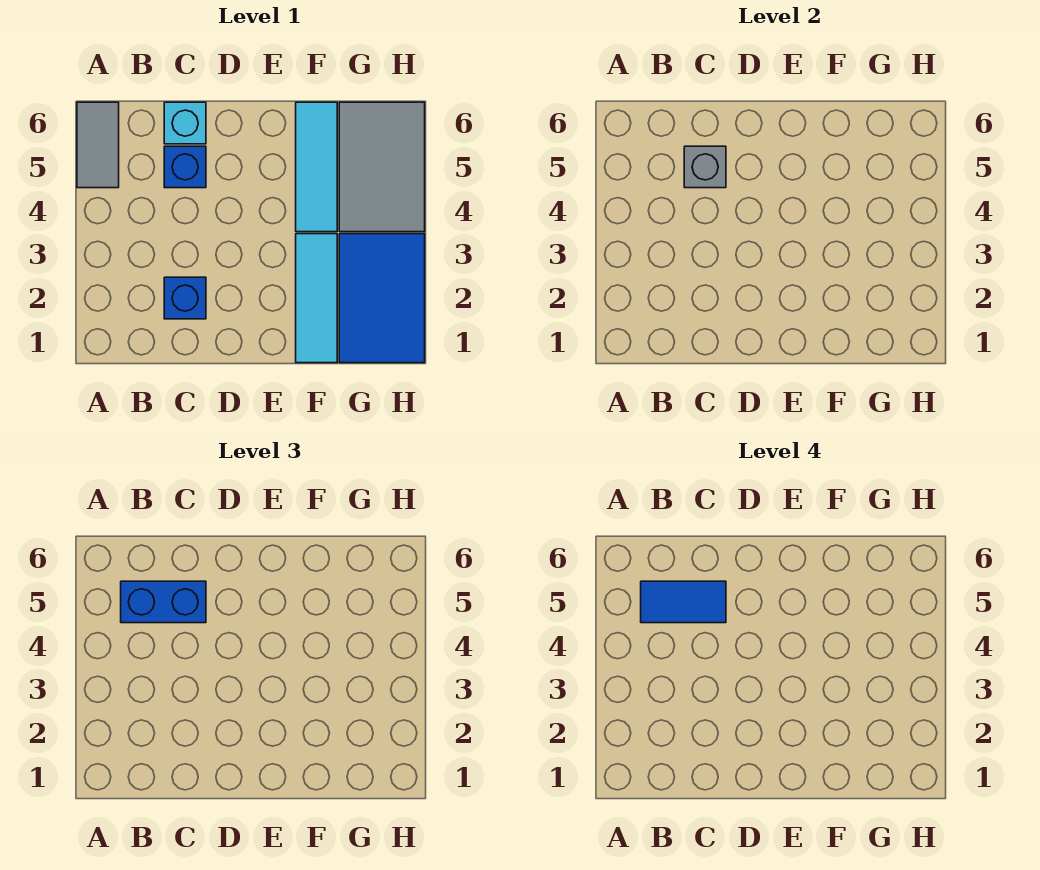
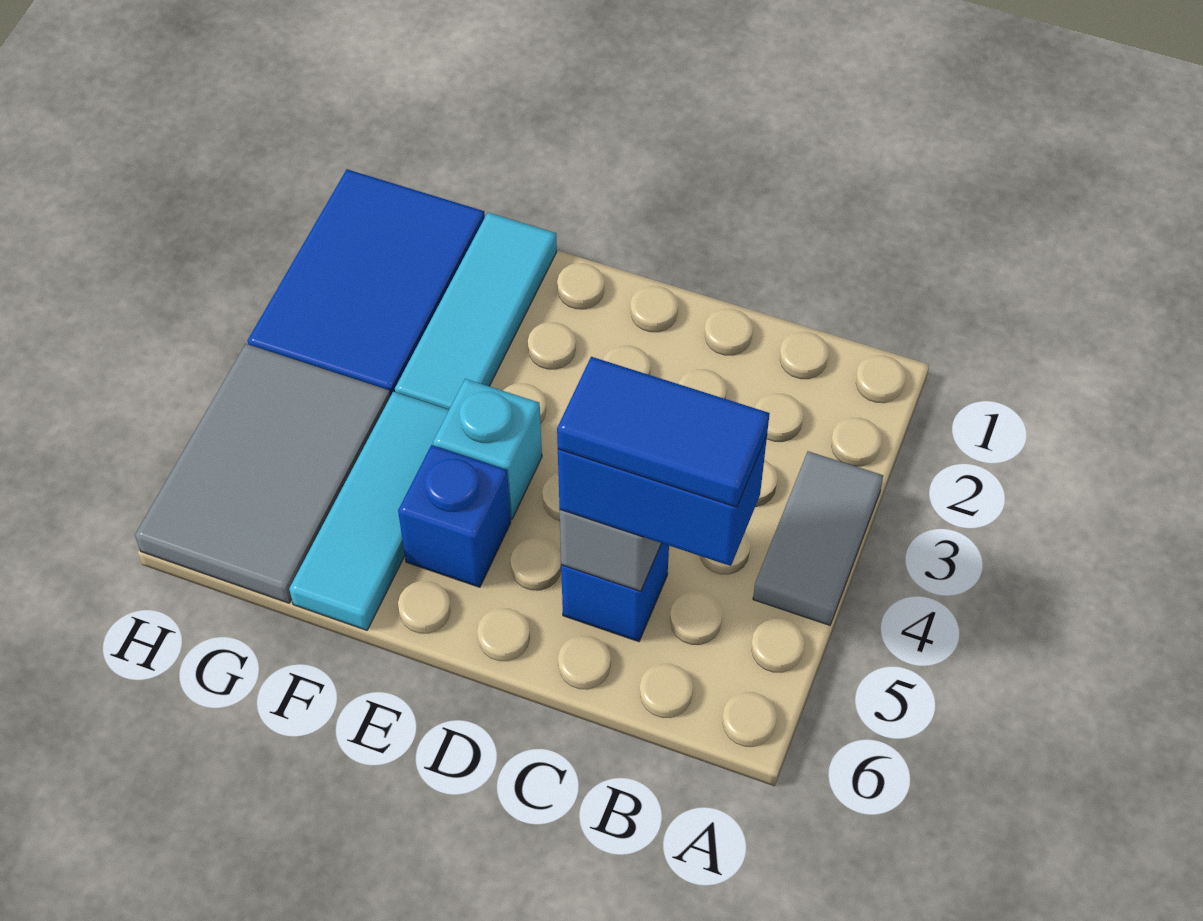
grey tile A5:A6 level 1 -> grey tile A3:A4 level 1
blue brick C2 level 1 -> blue brick E5 level 1
cyan brick C6 level 1 -> cyan brick E4 level 1

